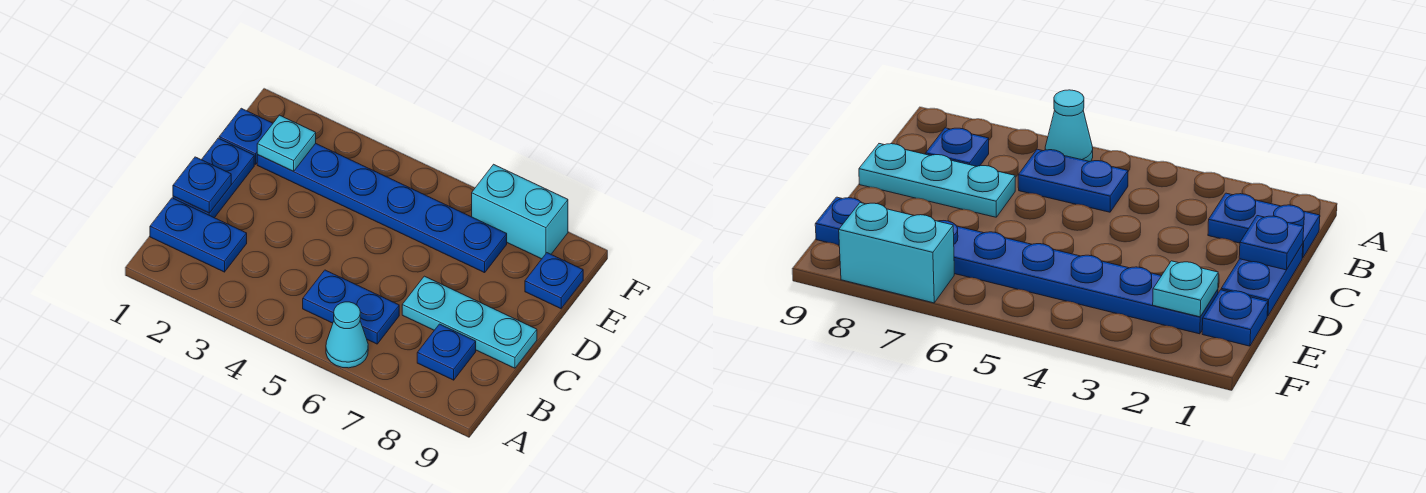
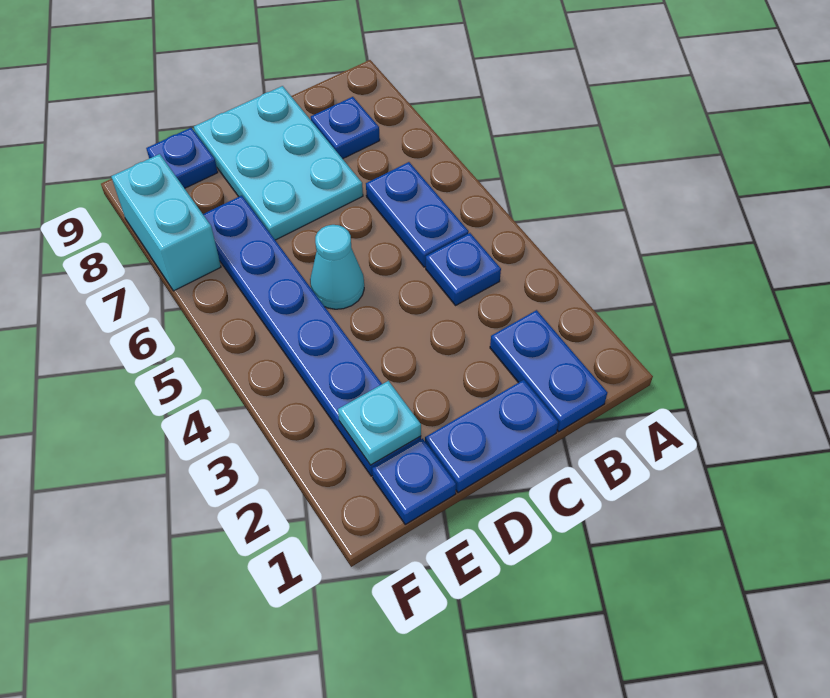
cyan cone A6 level 1 -> cyan cone D5 level 1
blue plate C1 level 2 -> blue plate B4 level 1
cyan plate C7:C9 level 1 -> cyan plate C7:D9 level 1

